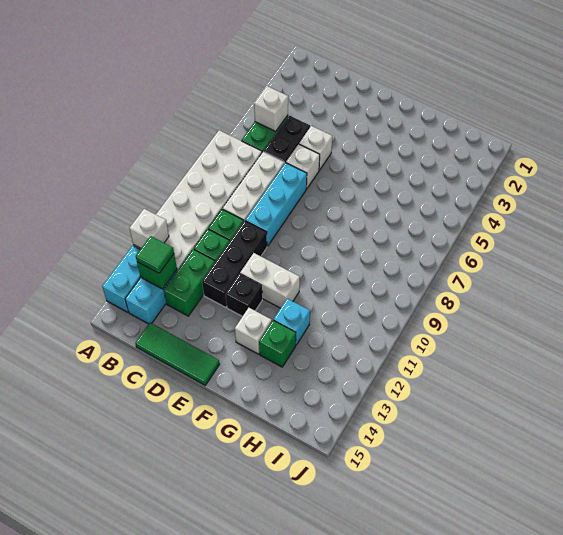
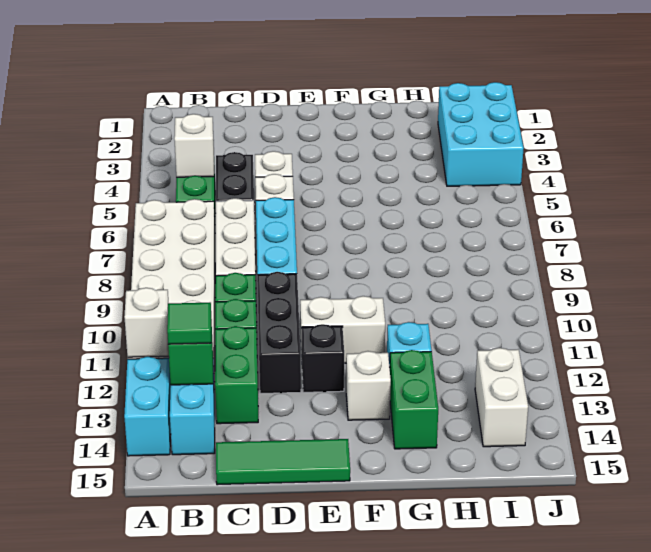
green brick G13 level 1 -> green brick G13:G14 level 1
none -> cyan brick I2:J4 level 1
none -> white brick I13:I14 level 1

